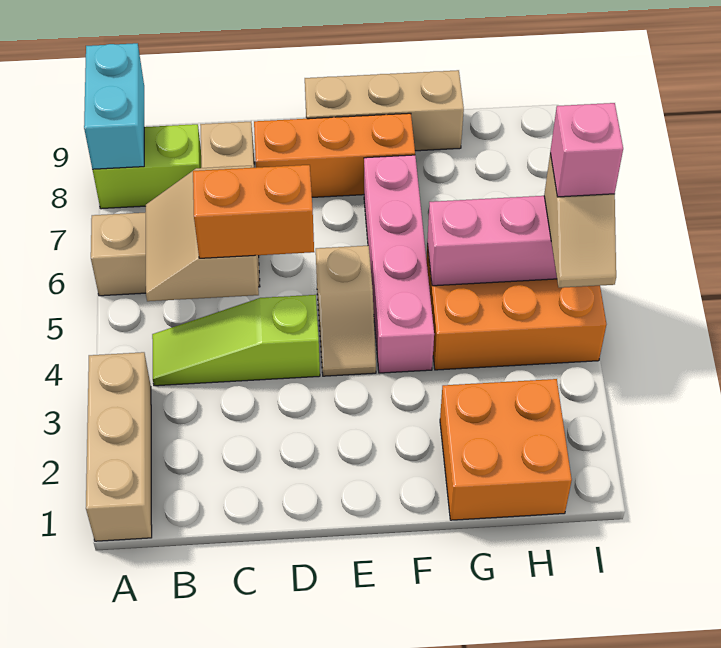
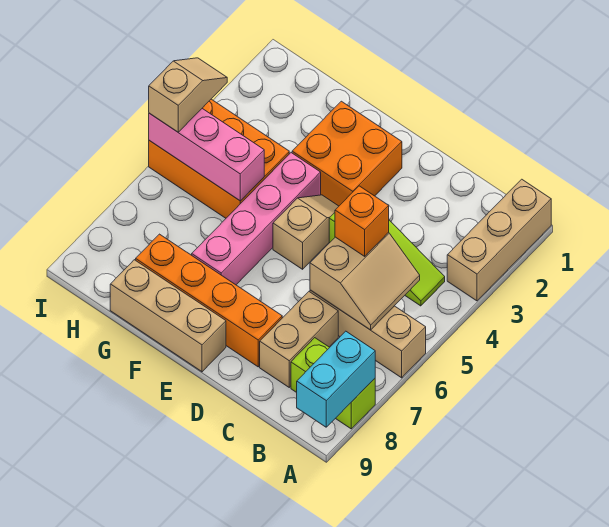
orange brick C5:D5 level 3 -> orange brick C5 level 3
orange brick D8:F8 level 1 -> orange brick D8:G8 level 1
orange brick G1:H2 level 1 -> orange brick E2:F3 level 1
pink brick I5 level 4 -> none

